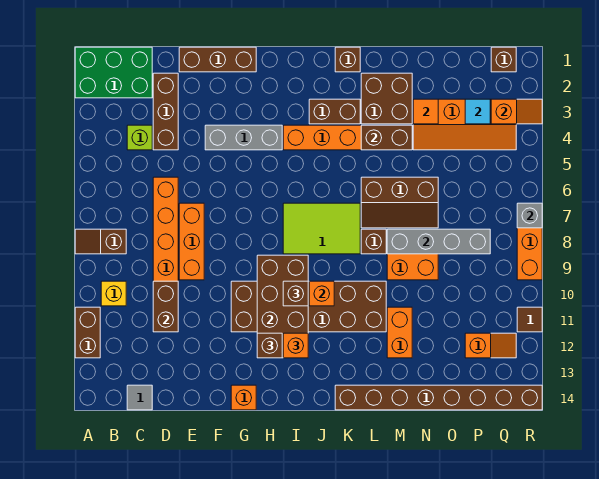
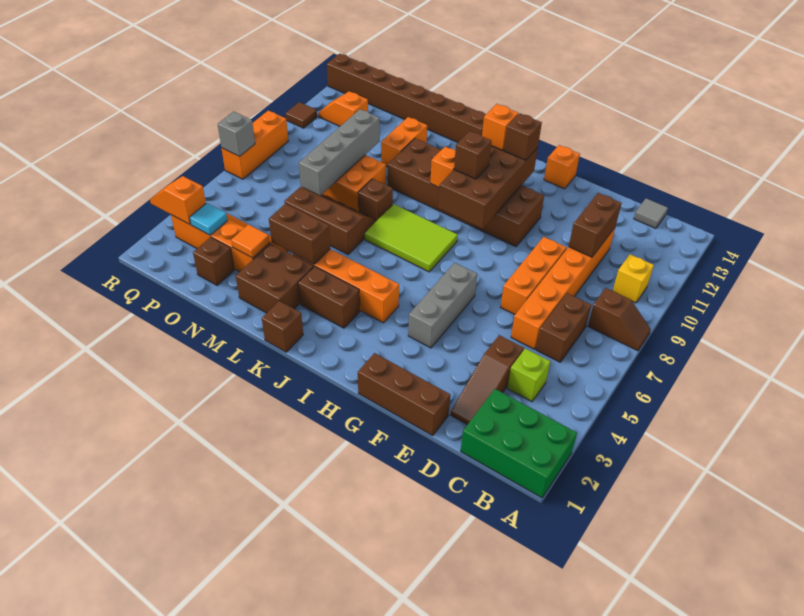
brown brick A11:A12 level 1 -> brown brick C6:C7 level 1
brown brick D2:D4 level 1 -> brown slope D2:D4 level 1 top 4
grey brick F4:H4 level 1 -> grey brick G4:G6 level 1
grey brick M8:P8 level 2 -> grey brick N7:N10 level 2
brown brick Q1 level 1 -> brown brick O2 level 1

